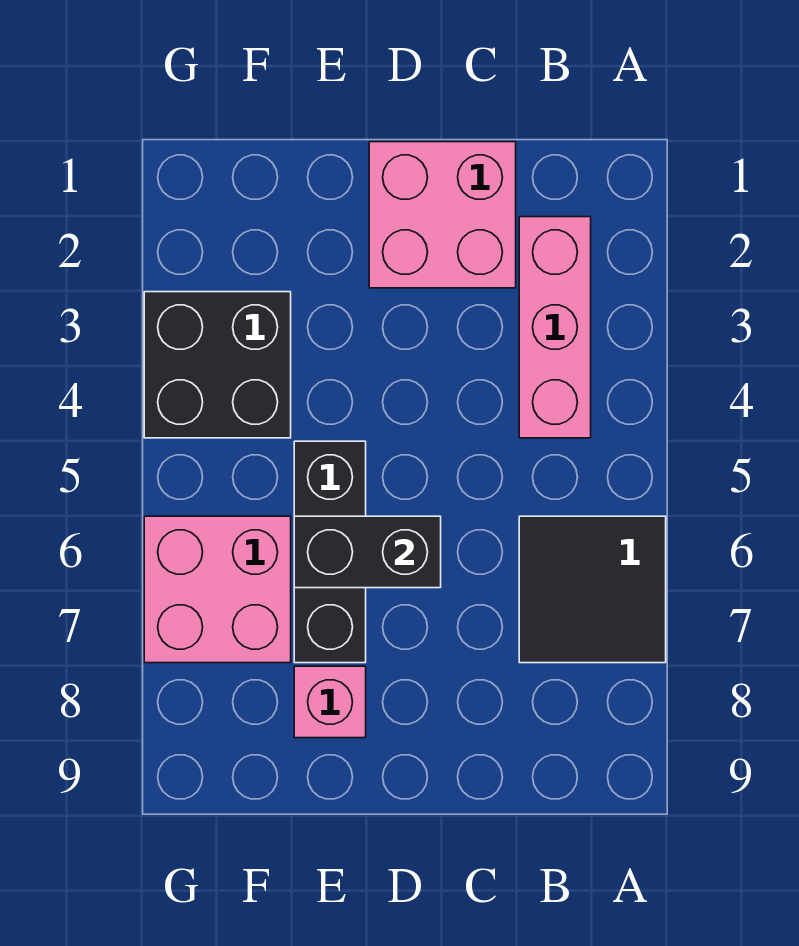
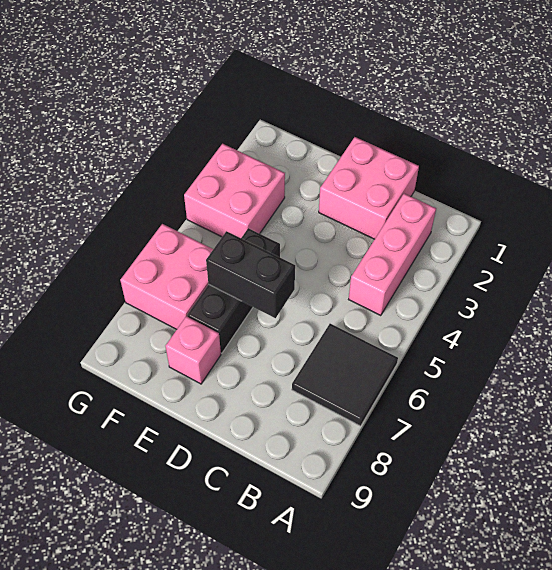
black brick F3:G4 level 1 -> pink brick F3:G4 level 1

